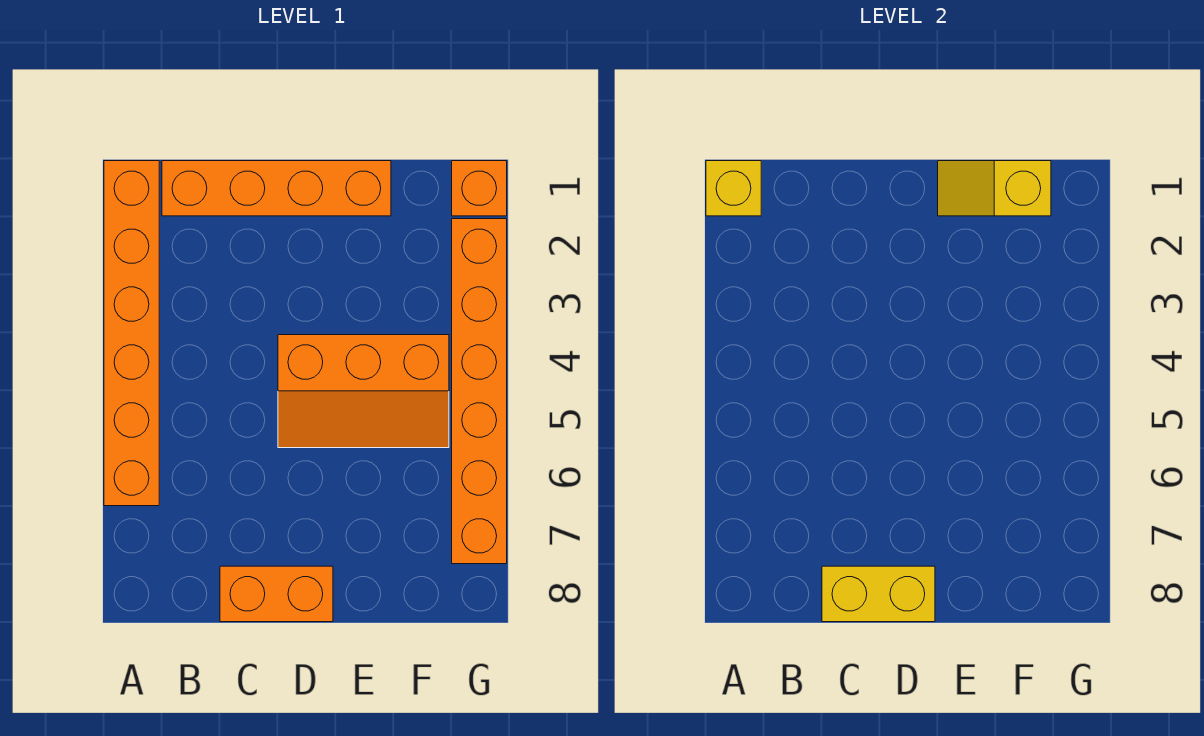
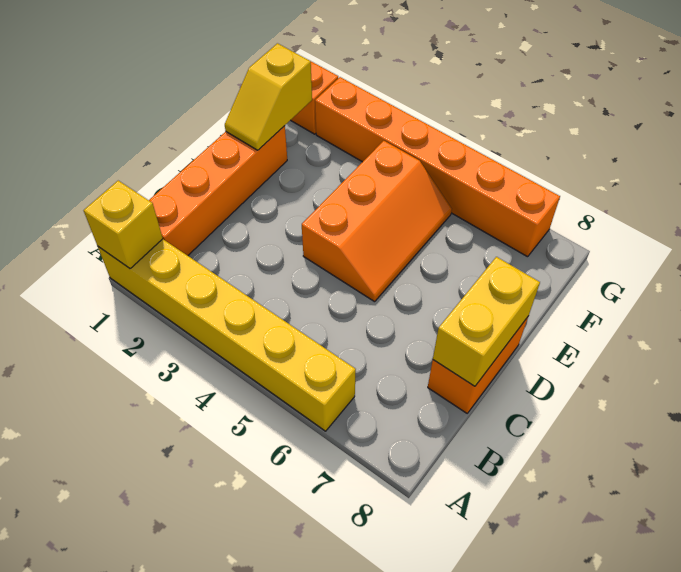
orange brick A1:A6 level 1 -> yellow brick A1:A6 level 1

